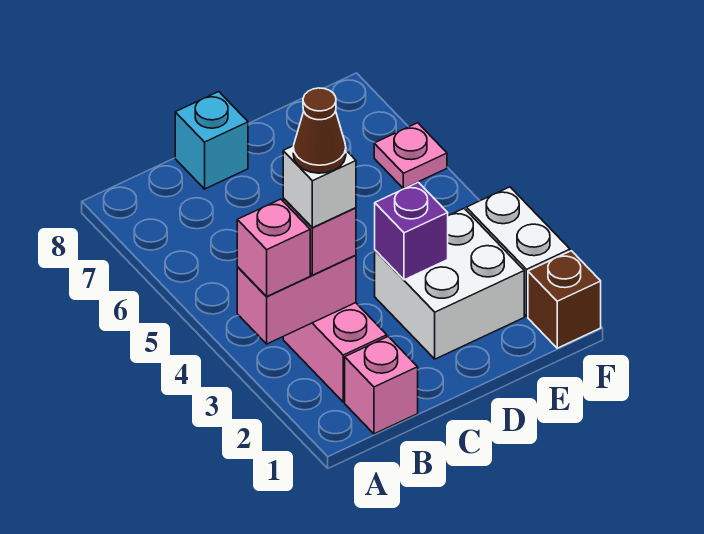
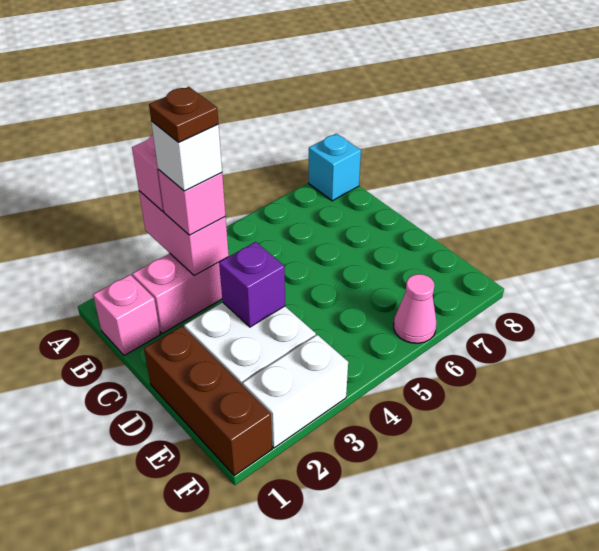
brown cone B3 level 5 -> brown plate B3 level 5
cyan brick C8 level 1 -> cyan brick A8 level 1
brown brick F1 level 1 -> brown brick D1:F1 level 1
pink plate F6 level 1 -> pink cone F6 level 1

